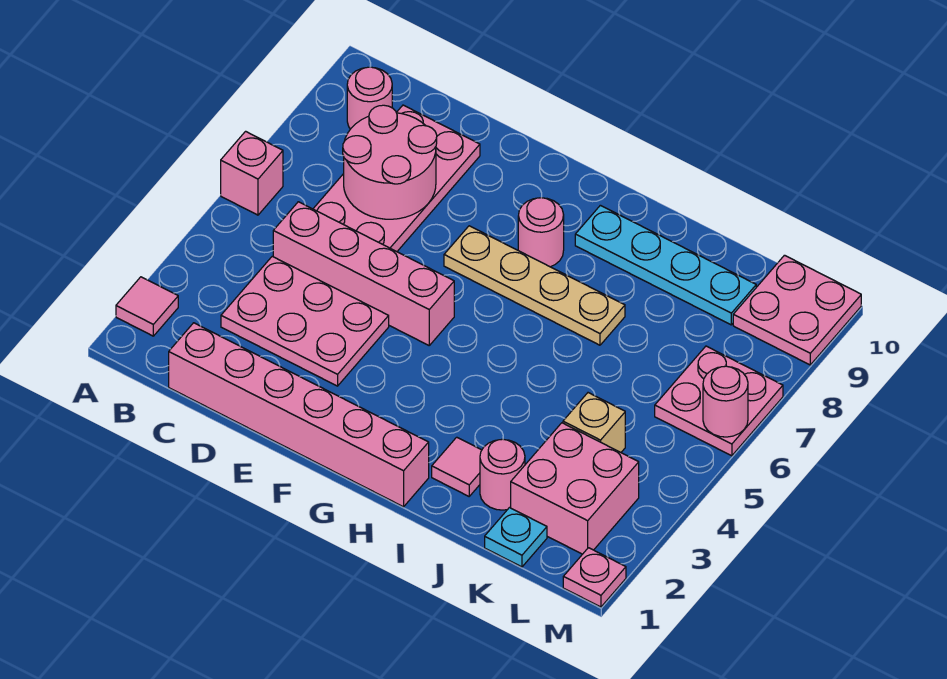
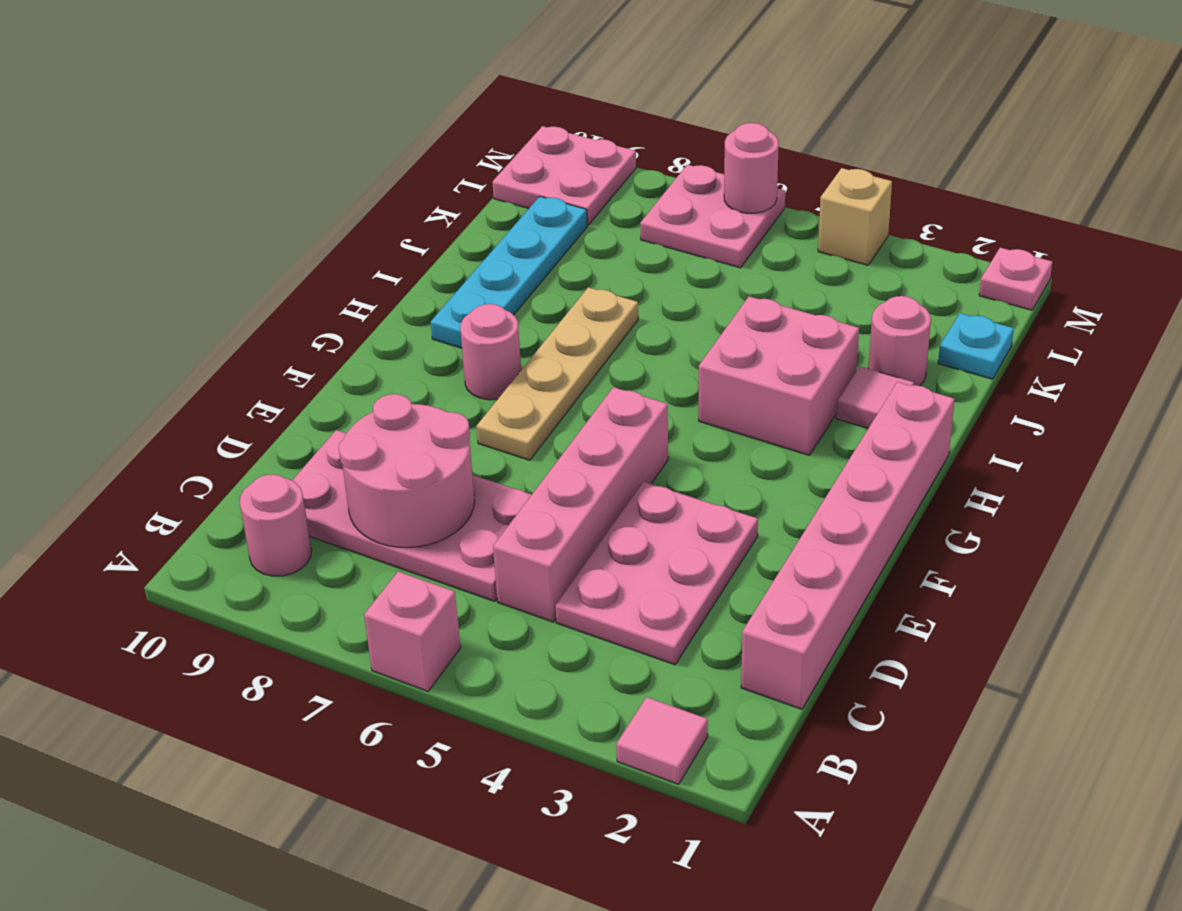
pink brick K2:L3 level 1 -> pink brick H3:I4 level 1
tan brick K4 level 1 -> tan brick M4 level 1

